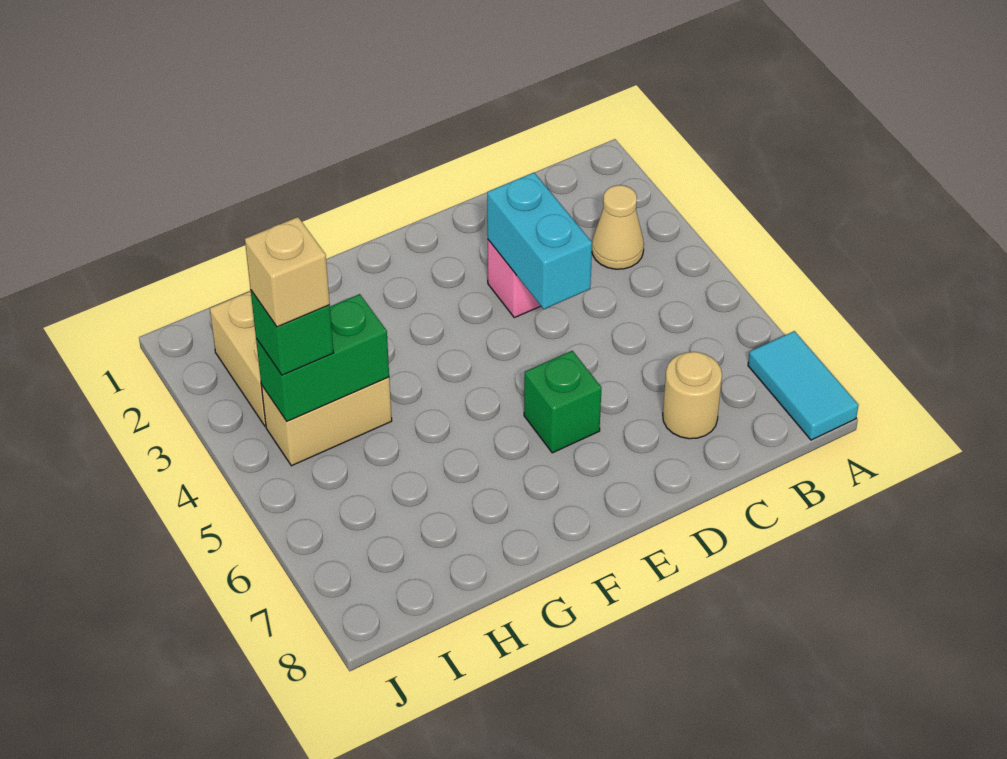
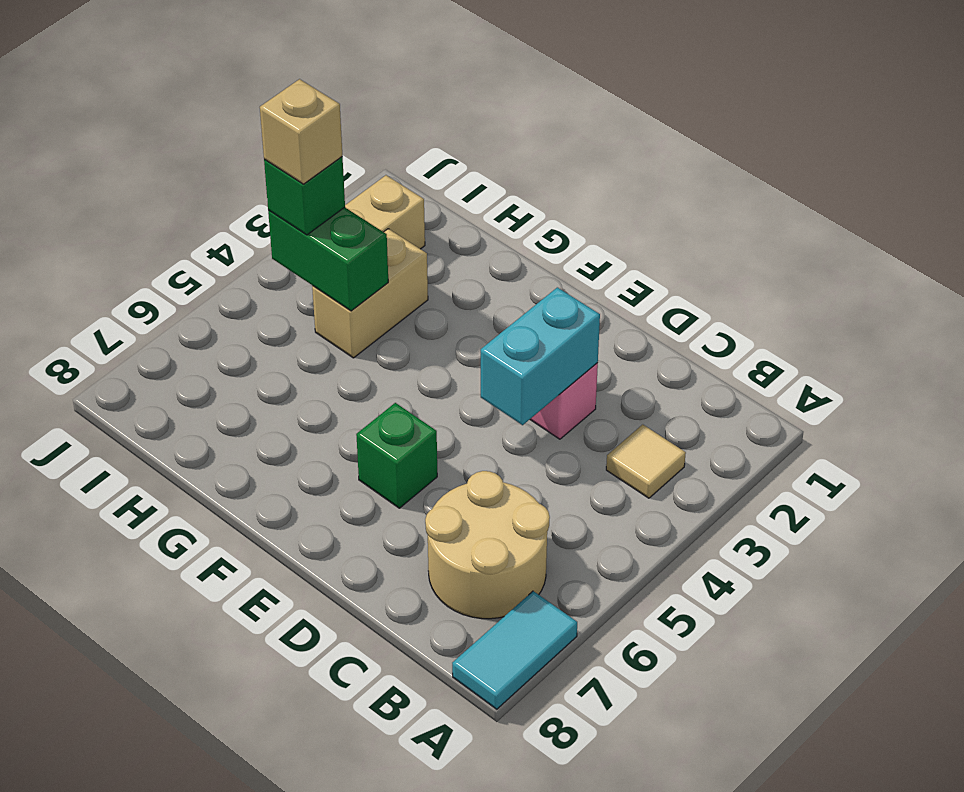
tan cone B3 level 1 -> tan tile B3 level 1
tan round brick C7 level 1 -> tan round brick B6:C7 level 1
tan brick H4:I4 level 1 -> tan brick H3:H4 level 1

